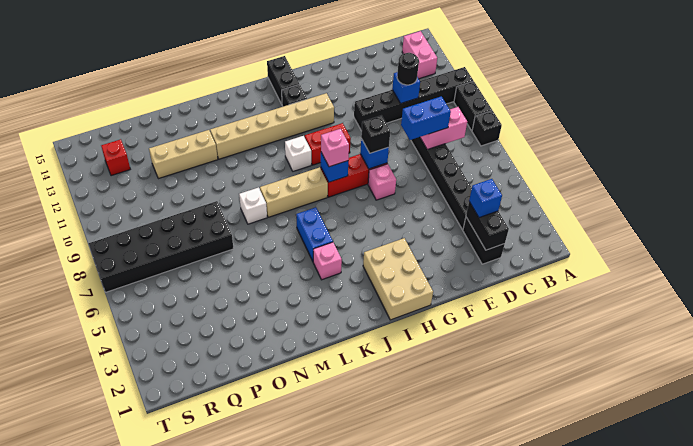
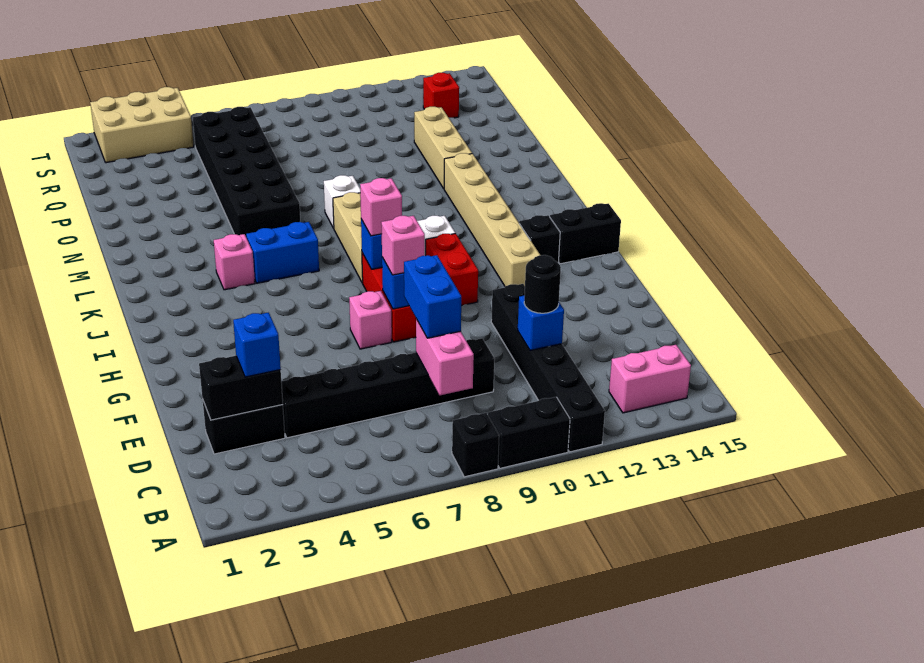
black brick G8 level 3 -> pink brick G8 level 3
tan brick H1:I3 level 1 -> tan brick S2:T4 level 1
black brick O7:T8 level 1 -> black brick M5:R6 level 1

